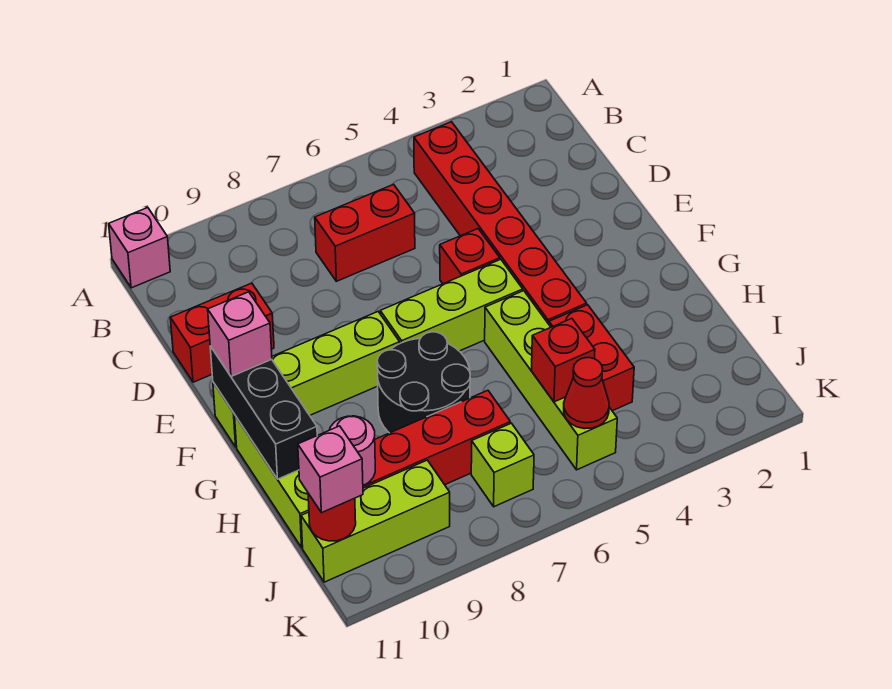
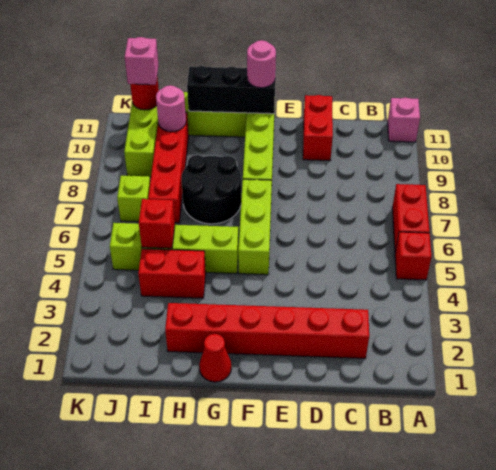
red brick B4:G4 level 1 -> red brick C2:H2 level 1
red brick C6:C7 level 1 -> red brick A6:A7 level 1
red brick E5 level 1 -> red brick A5 level 1
pink brick F11 level 3 -> pink round brick F11 level 3
red cone J5 level 2 -> red cone G1 level 1

